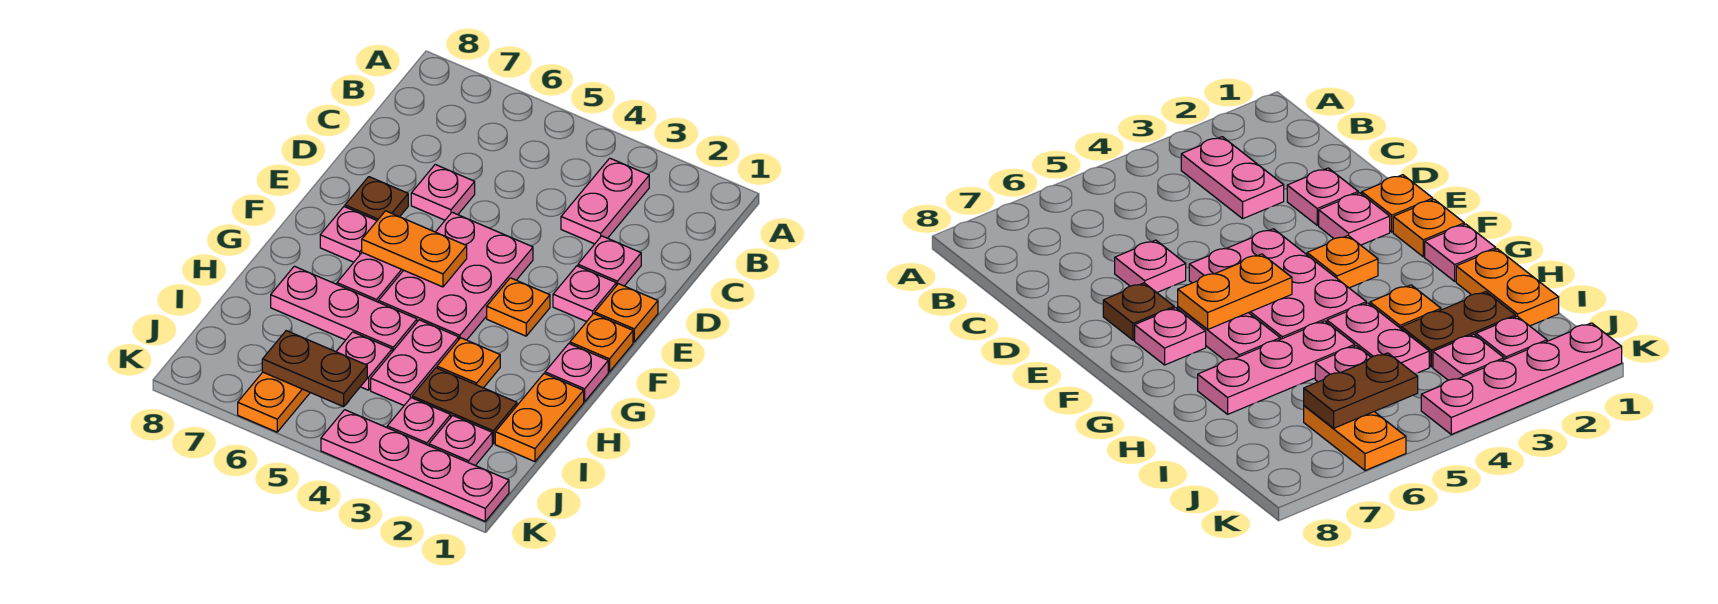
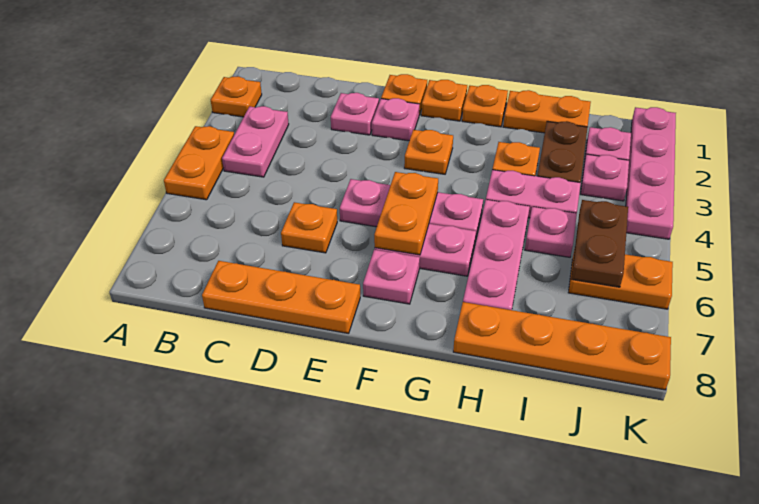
none -> orange plate A2 level 1
none -> orange plate A4:A5 level 1
pink plate B3:C3 level 1 -> pink plate B3:B4 level 1
none -> orange plate C8:E8 level 1
pink plate D6 level 1 -> orange plate D6 level 1
pink plate E4:G5 level 1 -> pink plate E5:G5 level 1
brown plate E7 level 1 -> none
pink plate G1 level 1 -> orange plate G1 level 1
none -> orange plate H8:K8 level 1

